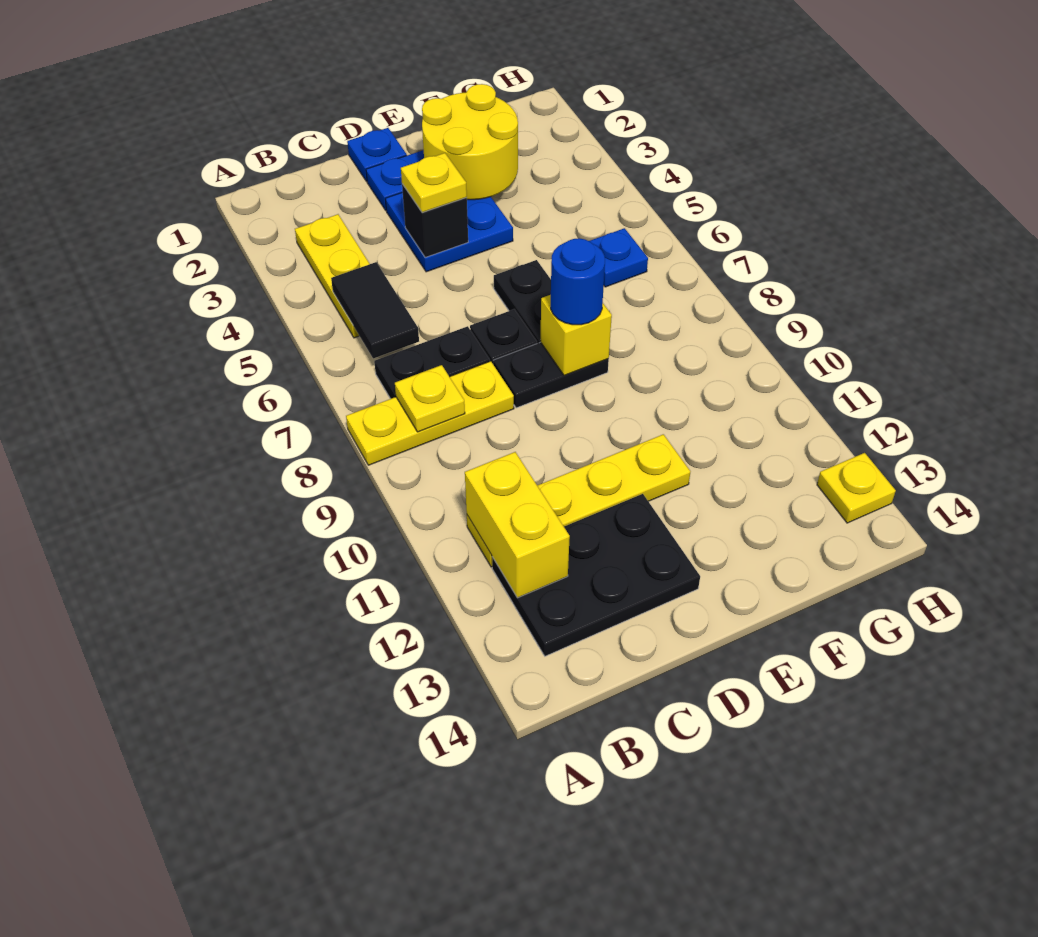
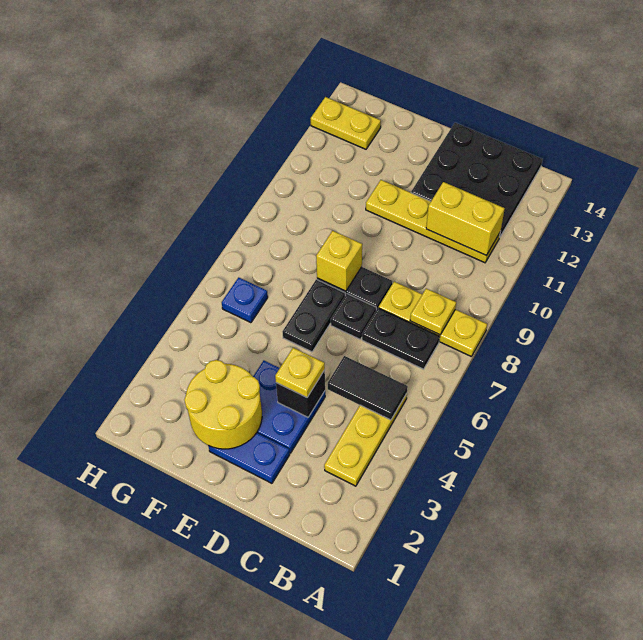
black tile B5:B6 level 2 -> black tile B5:C5 level 2
yellow brick B11:B12 level 2 -> yellow brick B11:C11 level 2
black plate B12:D13 level 1 -> black plate B12:D14 level 1
blue plate D1 level 1 -> none
blue round brick E8 level 3 -> none
yellow plate H13 level 1 -> yellow plate G13:H13 level 1

